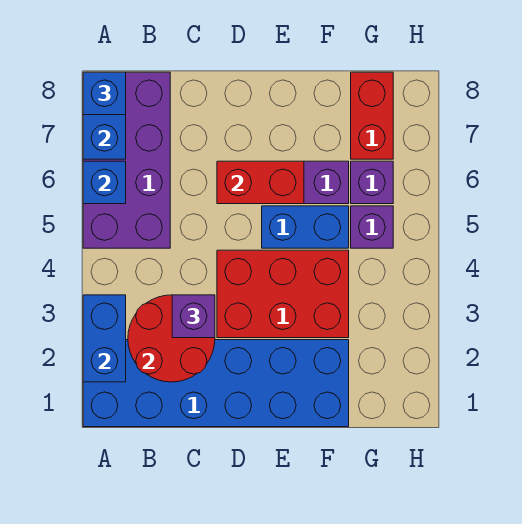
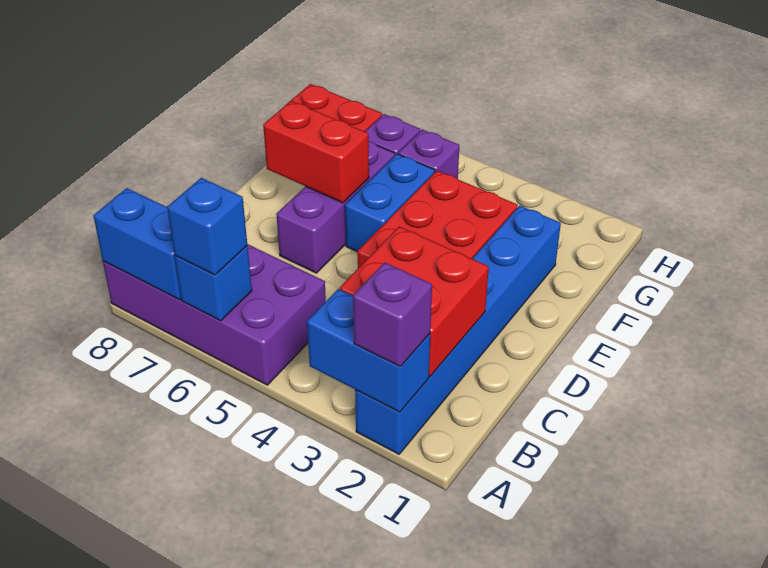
blue brick A1:F2 level 1 -> blue brick A2:F2 level 1
blue brick A8 level 3 -> blue brick A6 level 3
red round brick B2:C3 level 2 -> red brick B2:C3 level 2
purple brick C3 level 3 -> purple brick A2 level 3
red brick D6:E6 level 2 -> red brick E6:E7 level 2

